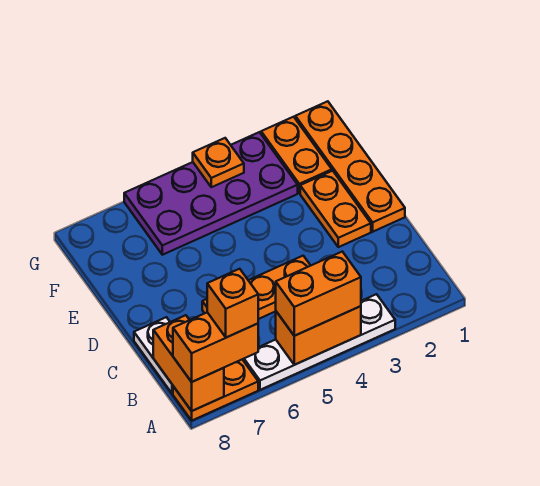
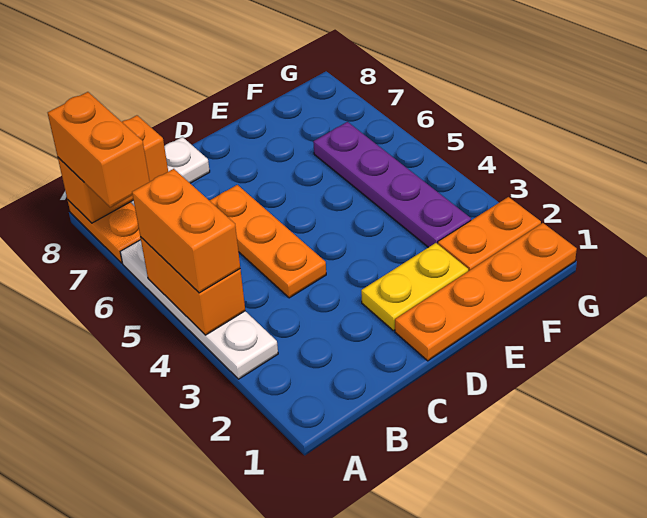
orange brick A7 level 4 -> none
orange plate D2:E2 level 1 -> yellow plate D2:E2 level 1
purple plate F3:G6 level 1 -> purple plate F3:F6 level 1
orange plate G4 level 2 -> none

